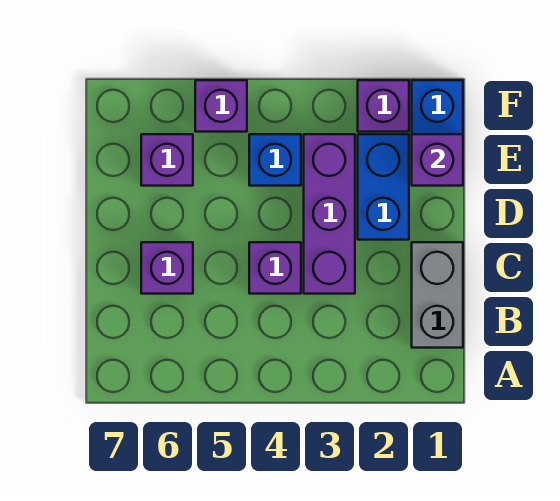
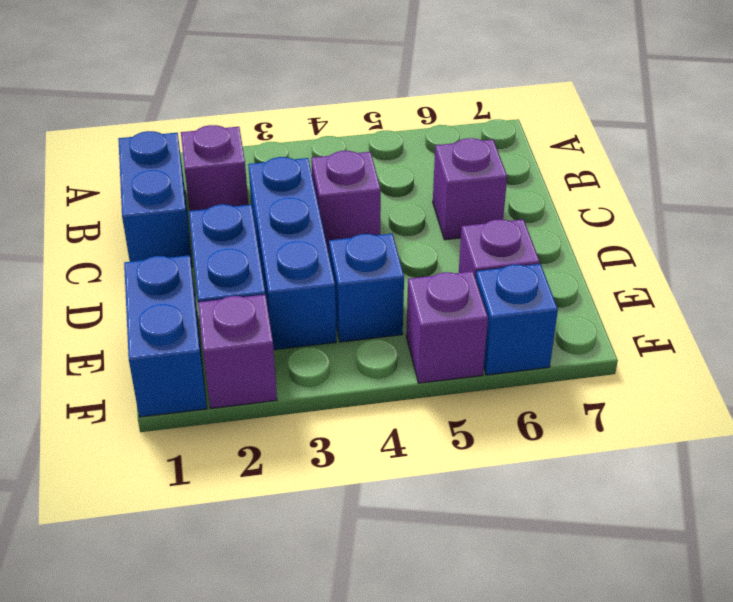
grey brick B1:C1 level 1 -> blue brick B1:C1 level 1
purple brick C3:E3 level 1 -> blue brick C3:E3 level 1
purple brick E1 level 2 -> purple brick B2 level 1
none -> blue brick F6 level 1

